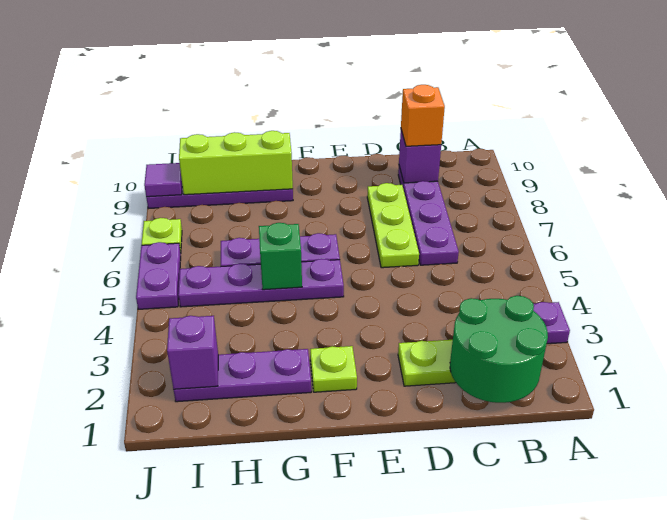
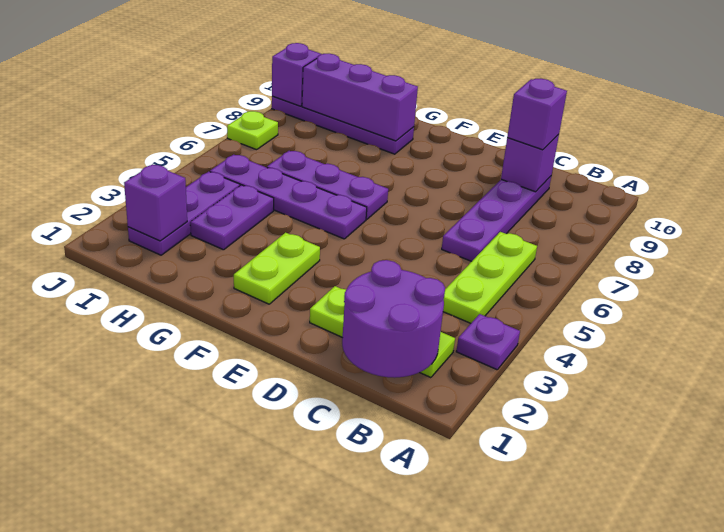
green round brick B1:C2 level 2 -> purple round brick B1:C2 level 2
orange brick C9 level 3 -> purple brick C9 level 3
lime plate D6:D8 level 1 -> lime plate B4:B6 level 1
lime plate F2 level 1 -> lime plate F2:F3 level 1
purple plate G2:I2 level 1 -> purple plate I2:I4 level 1
green brick G5 level 2 -> none
lime brick G9:I9 level 2 -> purple brick G9:I9 level 2
purple plate J5:J6 level 1 -> purple plate H3:H4 level 1
purple tile J9 level 2 -> purple brick J9 level 2

